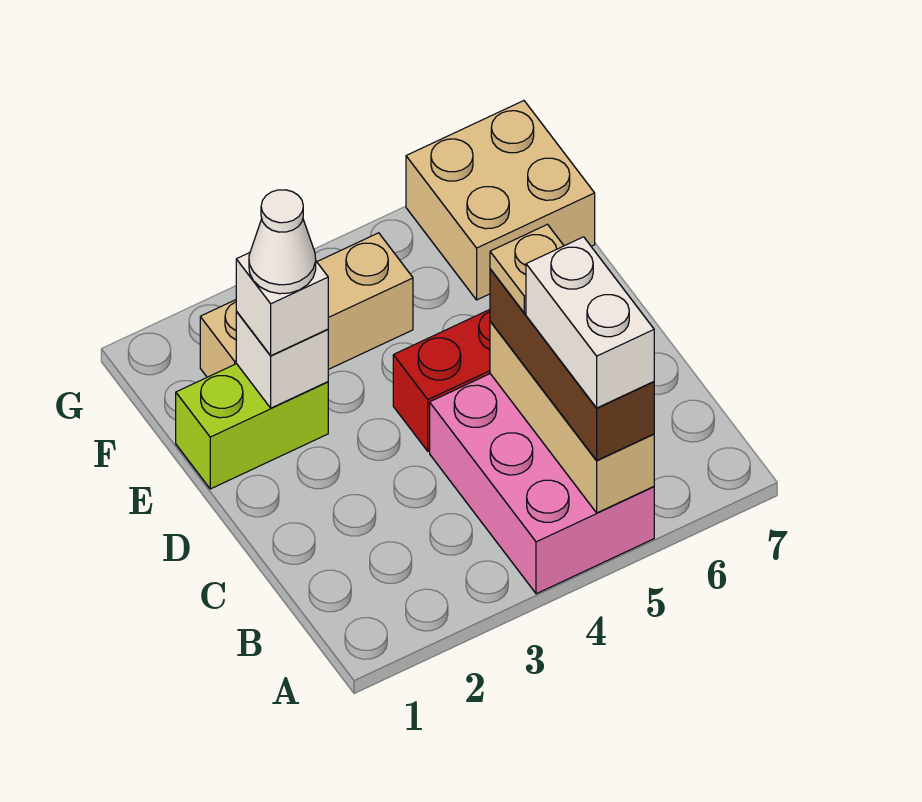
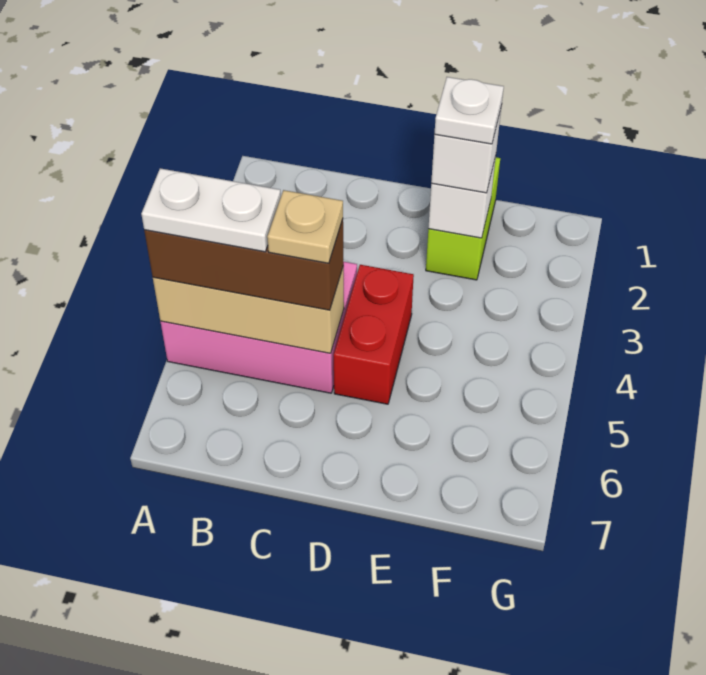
white brick A5:B5 level 4 -> white plate A5:B5 level 4
white cone E2 level 4 -> white plate E2 level 4
tan brick F2:F4 level 1 -> none
tan brick F6:G7 level 1 -> none

